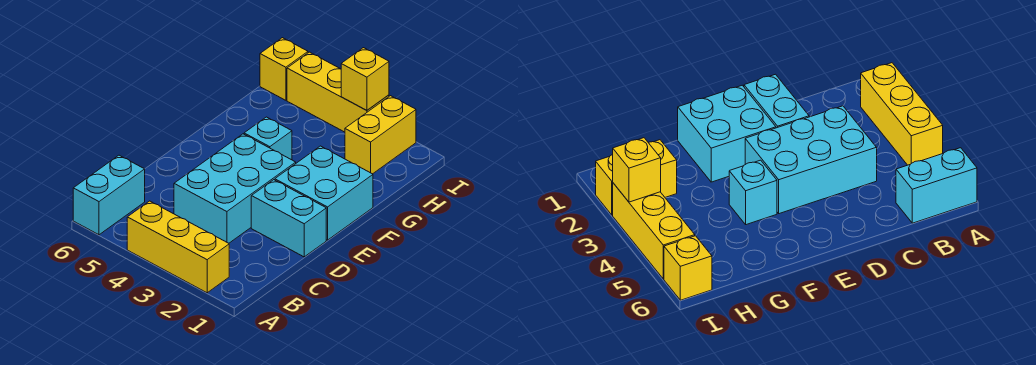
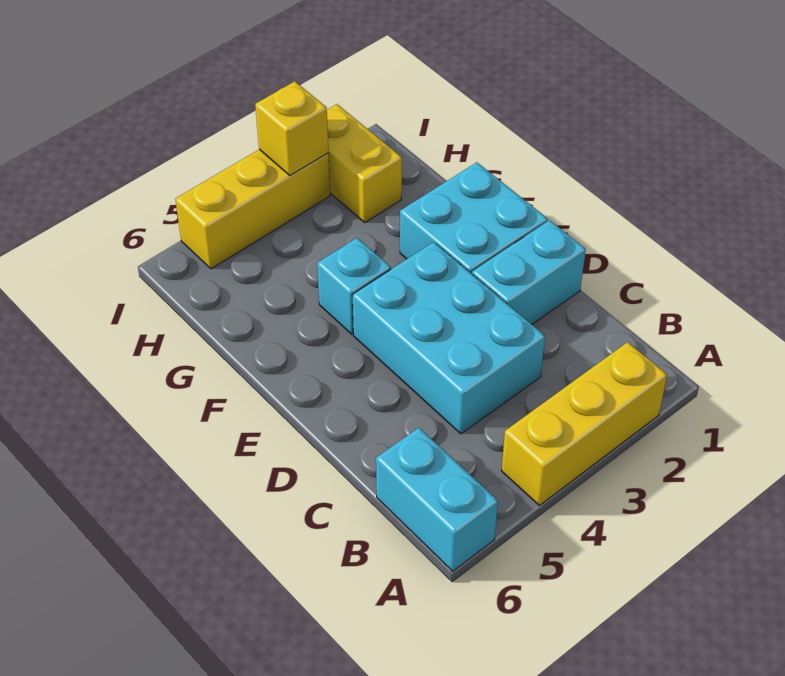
yellow brick I6 level 1 -> none

